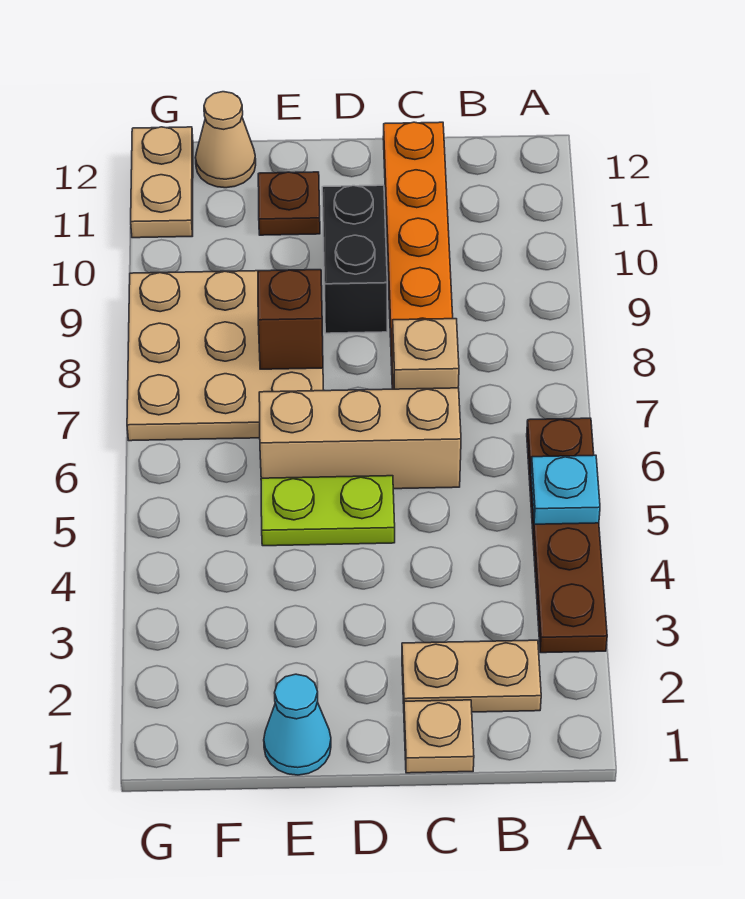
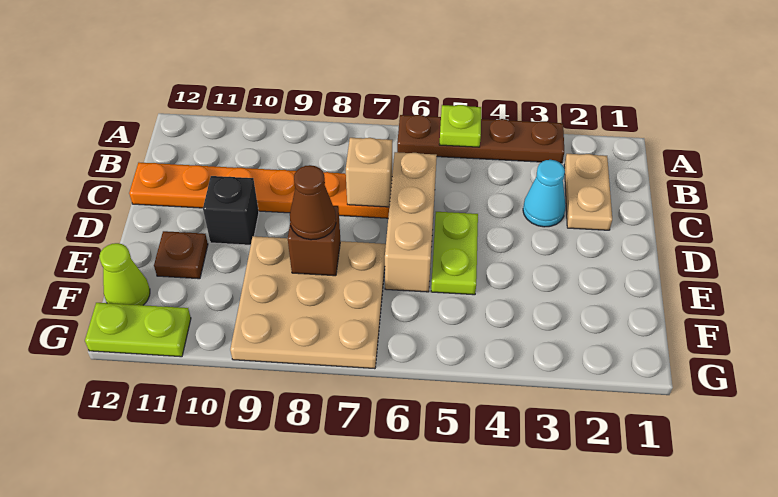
cyan plate A5 level 2 -> lime plate A5 level 2
tan plate C1 level 1 -> none
black brick D9:D10 level 1 -> black brick D10 level 1
cyan cone E1 level 1 -> cyan cone C3 level 1
none -> brown cone E8 level 3
tan cone F12 level 1 -> lime cone F12 level 1
tan plate G11:G12 level 1 -> lime plate G11:G12 level 1

